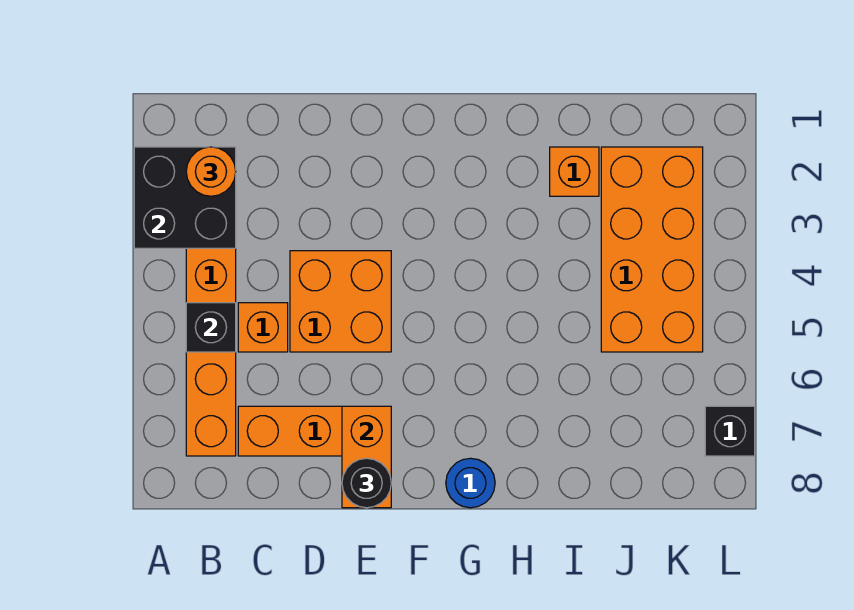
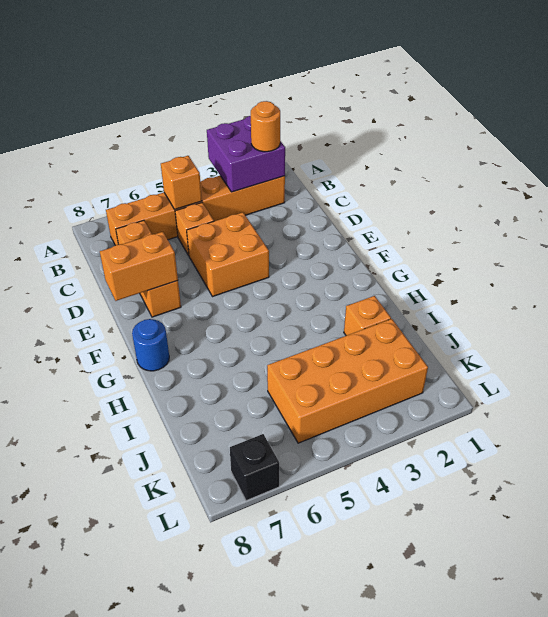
black brick A2:B3 level 2 -> purple brick A2:B3 level 2
black brick B5 level 2 -> orange brick B5 level 2
black round brick E8 level 3 -> none

